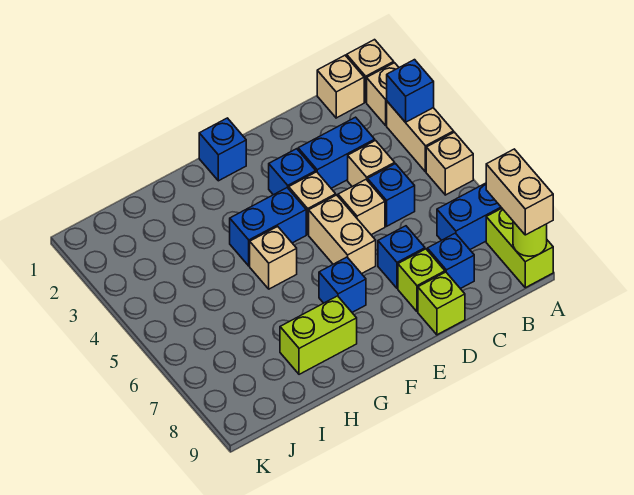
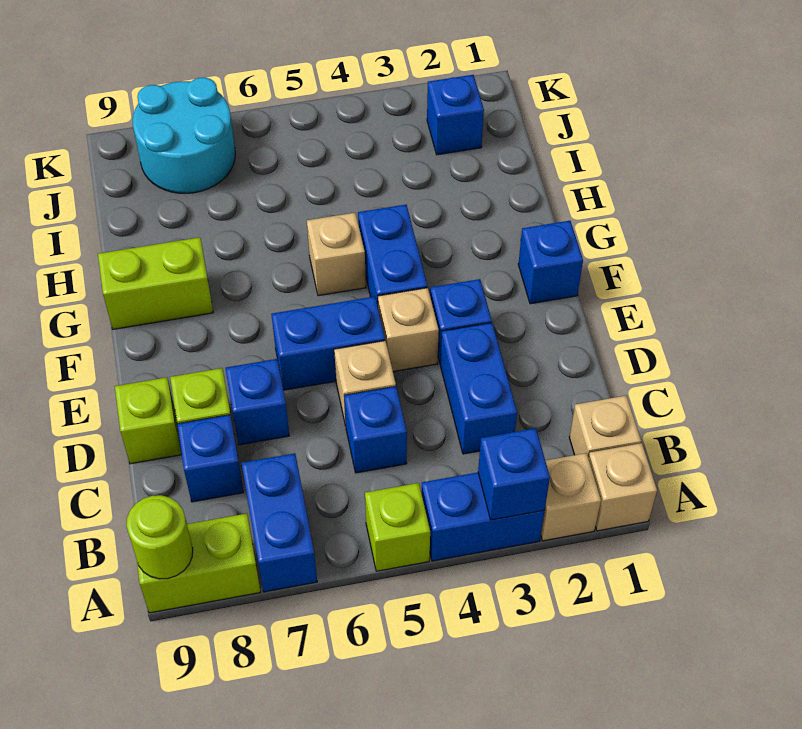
tan brick A3:A4 level 1 -> blue brick A3:A4 level 1
tan brick A5 level 1 -> lime brick A5 level 1
tan brick A8:A9 level 3 -> none
tan brick C4 level 1 -> none
tan brick E5:E6 level 1 -> blue brick E5:E6 level 1
blue brick F7 level 1 -> blue brick J2 level 1
lime brick G8:H8 level 1 -> lime brick G8:G9 level 1
none -> cyan round brick J7:K8 level 1

